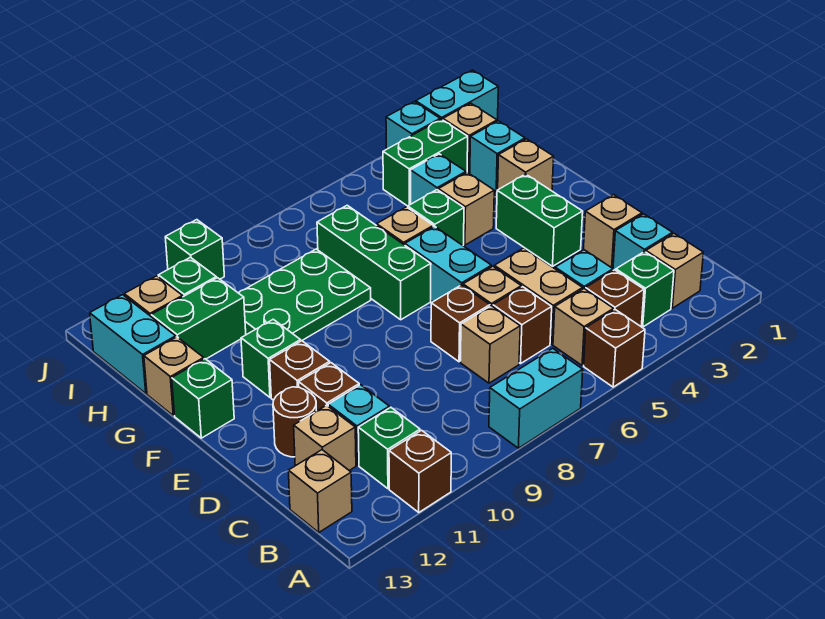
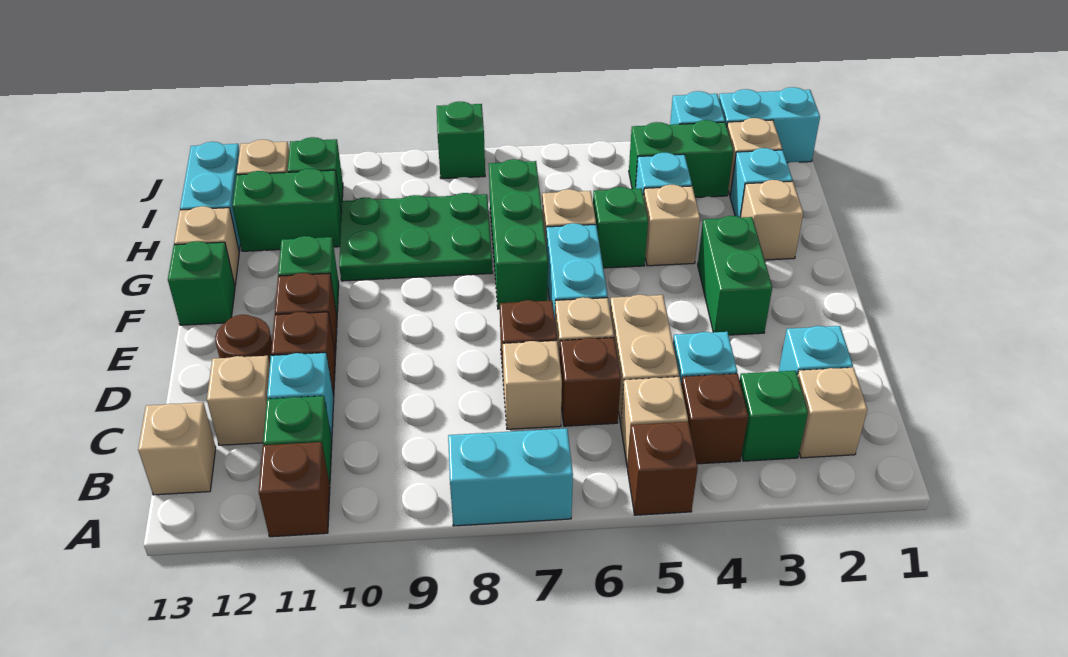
tan brick D2 level 1 -> none
green brick J10 level 1 -> green brick J8 level 1

